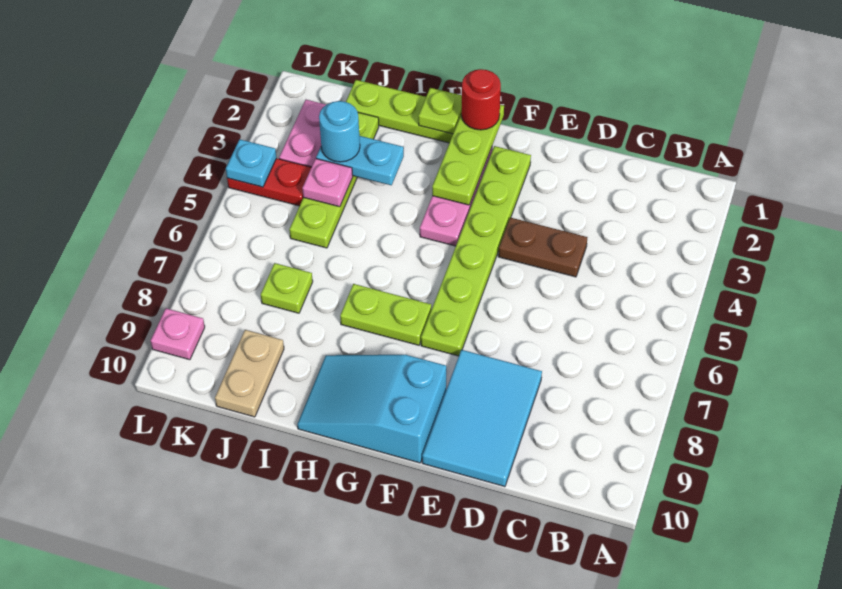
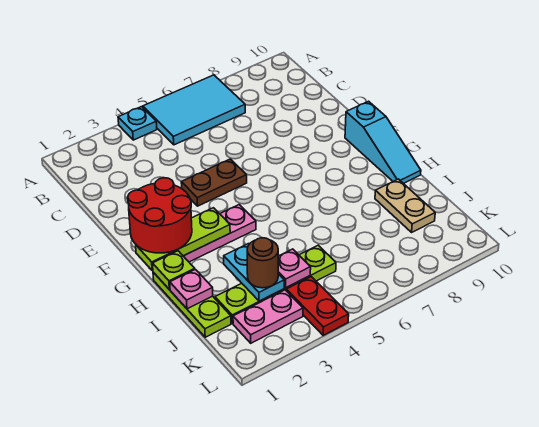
brown plate D4:E4 level 1 -> brown plate E4:E5 level 1
cyan tile D8:E10 level 1 -> cyan tile A5:B7 level 1
lime plate F2:F7 level 1 -> none
cyan slope F9:H10 level 1 top F -> cyan slope F10:H10 level 1 top F
red round brick G1 level 3 -> red round brick F1:G2 level 3
lime plate G7:H7 level 1 -> none
cyan round brick J3 level 3 -> brown round brick J3 level 3
lime plate J7 level 1 -> none
tan plate J9:J10 level 1 -> tan plate I9:J9 level 1
cyan plate L4 level 2 -> cyan plate A4 level 1
pink plate L9 level 1 -> pink plate I1 level 2

